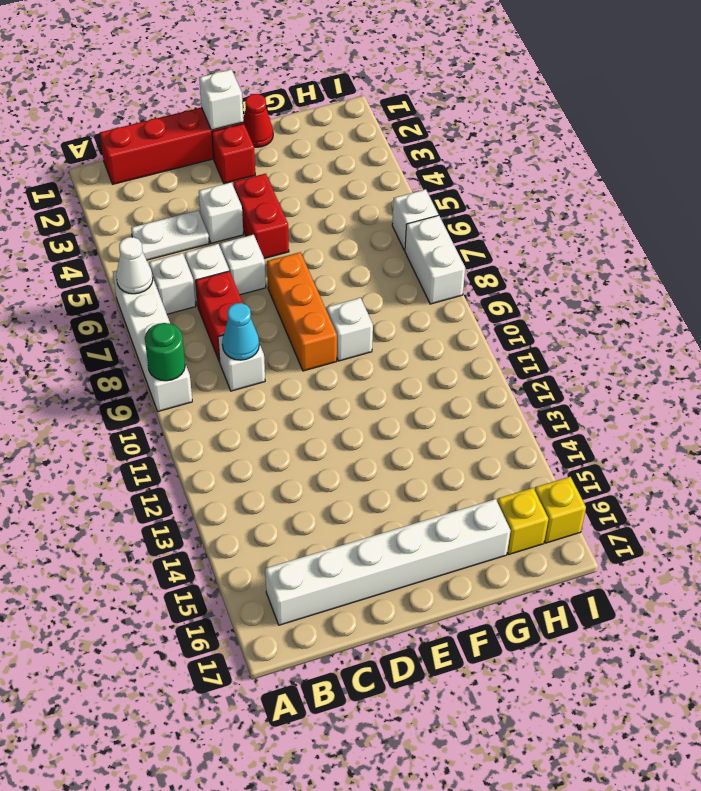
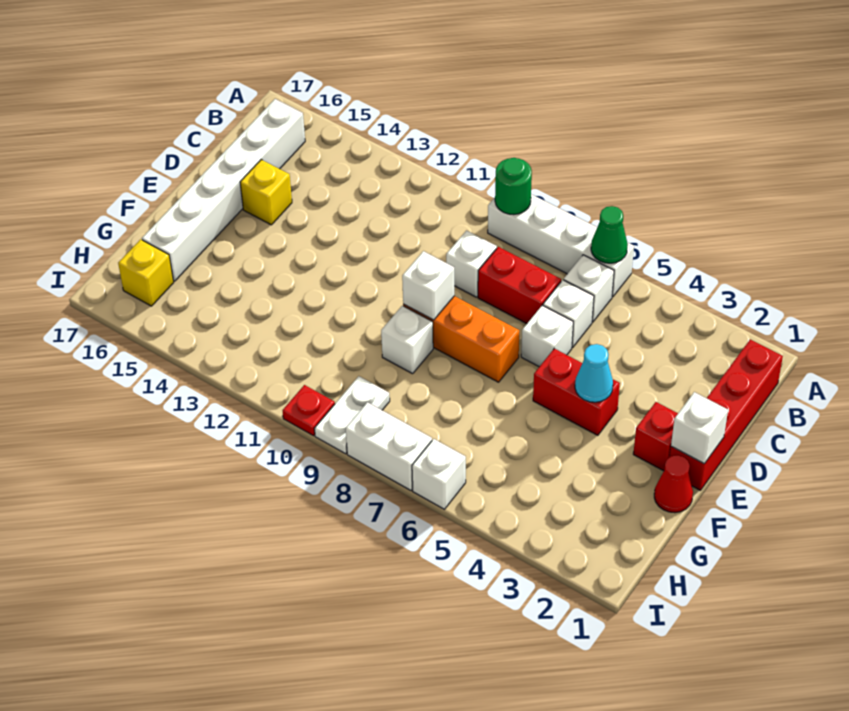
white cone A6 level 2 -> green cone A6 level 2
white plate B4:C4 level 1 -> white plate H9:I9 level 1
cyan cone C9 level 2 -> cyan cone E4 level 2
white brick D4 level 1 -> white brick E9 level 2
none -> red plate I10 level 1
yellow brick I16 level 1 -> yellow brick D15 level 1

